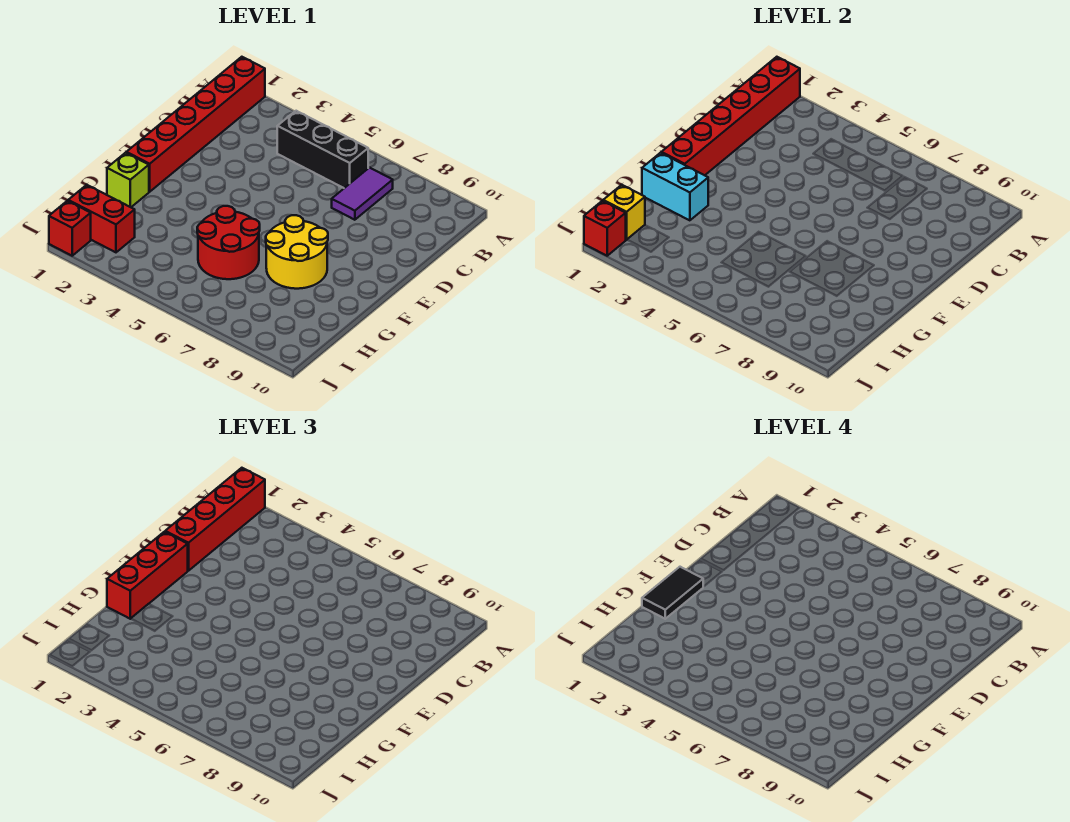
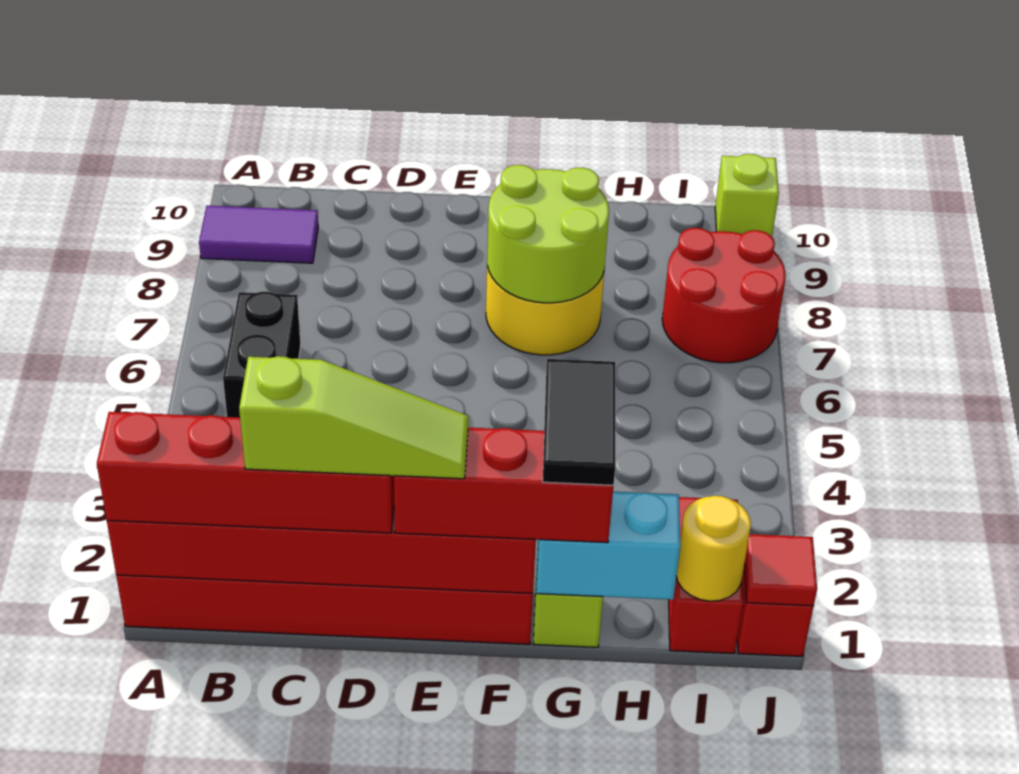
black brick B4:B6 level 1 -> black brick B5:B6 level 1
purple tile B7:C7 level 1 -> purple tile A9:B9 level 1
none -> lime slope C1:E1 level 4 top C
black tile F1:G1 level 4 -> black tile G1:G2 level 4
none -> lime round brick F7:G8 level 2
cyan brick G1:G2 level 2 -> cyan brick G1:H1 level 2
red round brick G5:H6 level 1 -> red round brick I7:J8 level 1
yellow brick I1 level 2 -> yellow round brick I1 level 2
red brick J1 level 2 -> red tile J1 level 2
none -> lime brick J10 level 1

